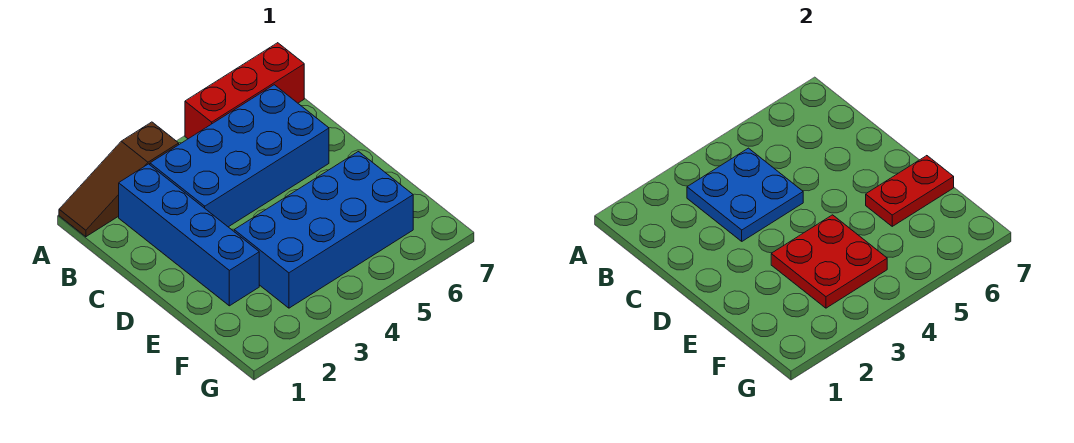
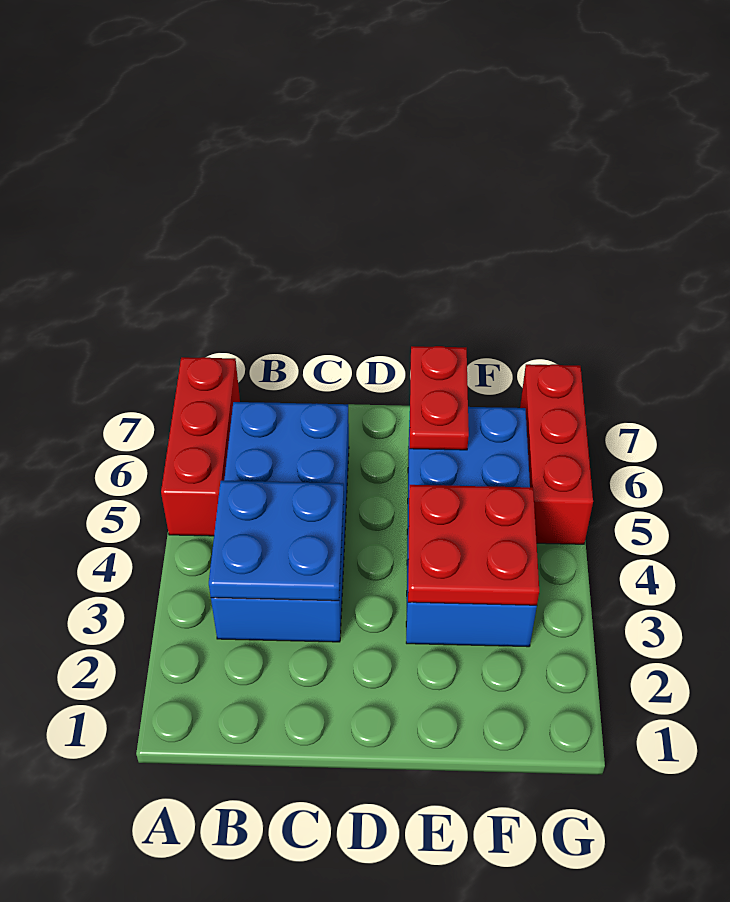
brown slope A1:A3 level 1 top 3 -> none
blue brick B2:E2 level 1 -> none
none -> red brick G5:G7 level 1

